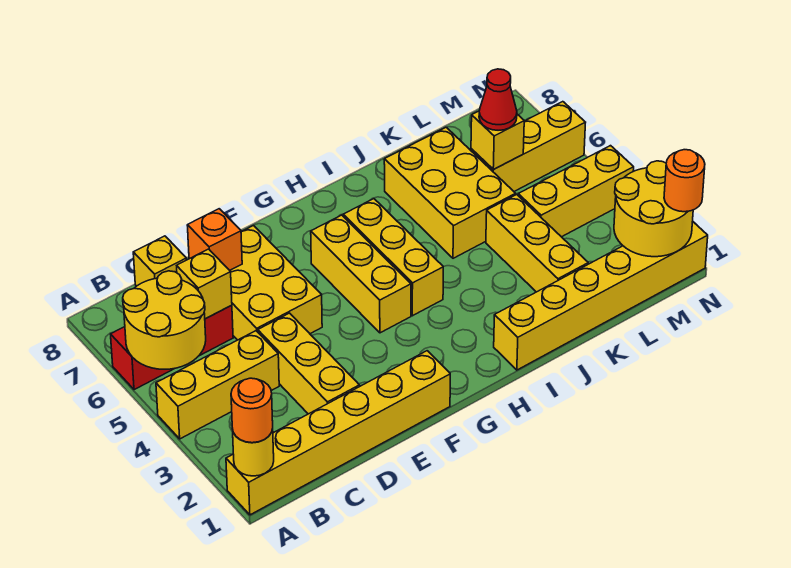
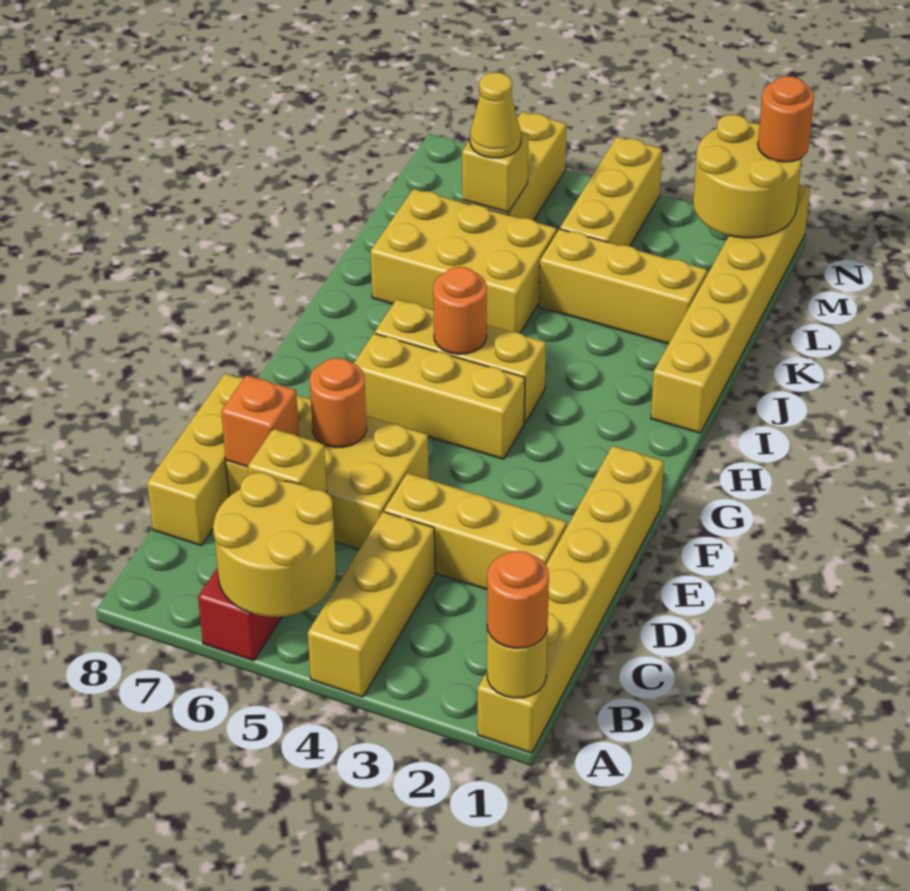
yellow brick C8 level 1 -> yellow brick C8:E8 level 1
none -> orange round brick E6 level 2
none -> orange round brick H5 level 2
red cone L6 level 3 -> yellow cone L6 level 3

